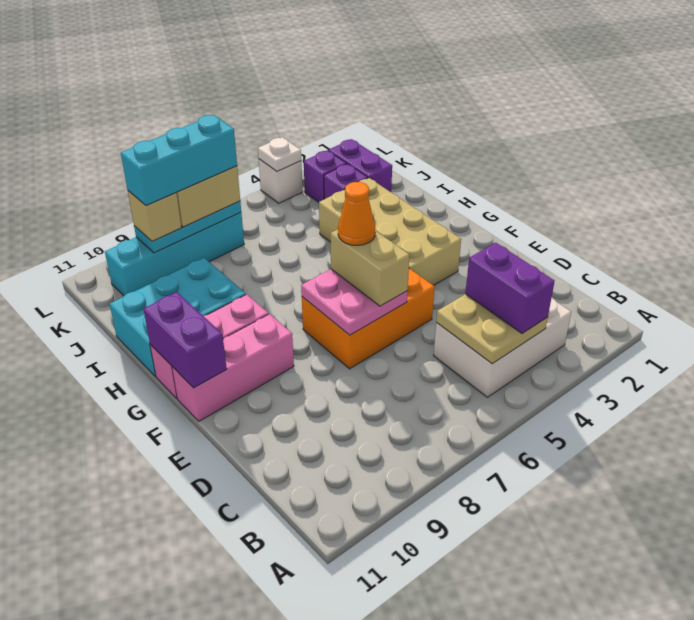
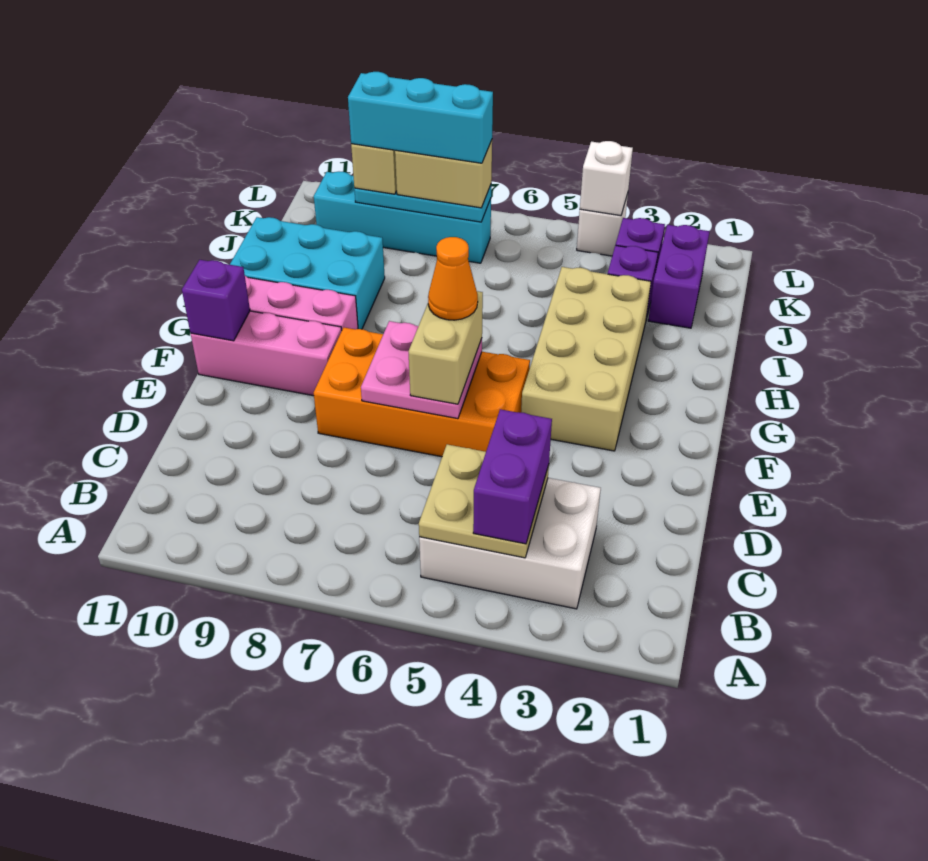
orange brick E5:F7 level 1 -> orange brick E5:F8 level 1
purple brick F11:G11 level 2 -> purple brick F11 level 2
white plate L4 level 2 -> white brick L4 level 2

